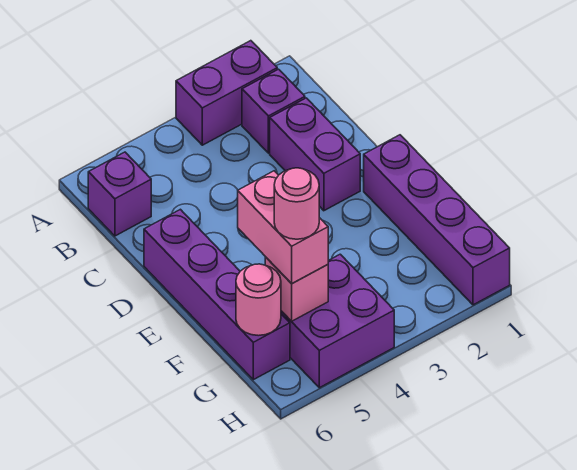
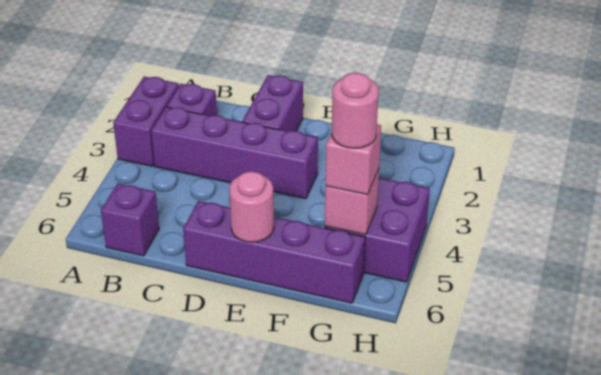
purple brick C2:D2 level 1 -> purple brick D1:D2 level 1
purple brick E1:H1 level 1 -> purple brick B3:E3 level 1
pink brick F5:G5 level 3 -> pink brick G5 level 3
pink round brick G6 level 2 -> pink round brick E6 level 2

